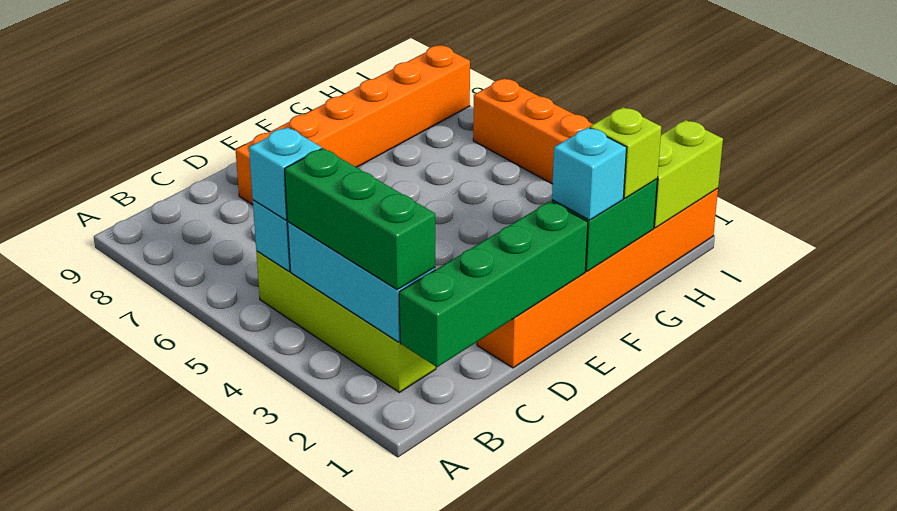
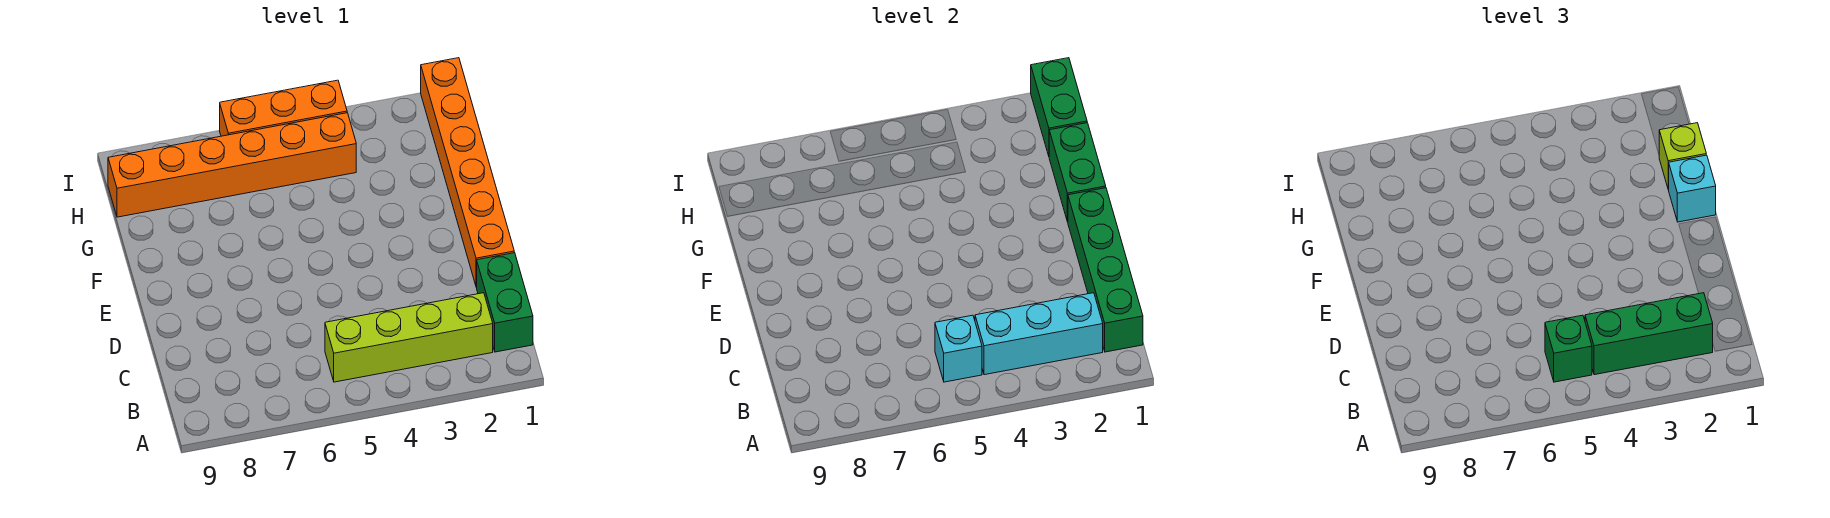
none -> green brick B1:C1 level 1
cyan brick B5 level 3 -> green brick B5 level 3
orange brick D8:I8 level 1 -> orange brick H4:H9 level 1
lime brick H1:I1 level 2 -> green brick H1:I1 level 2

